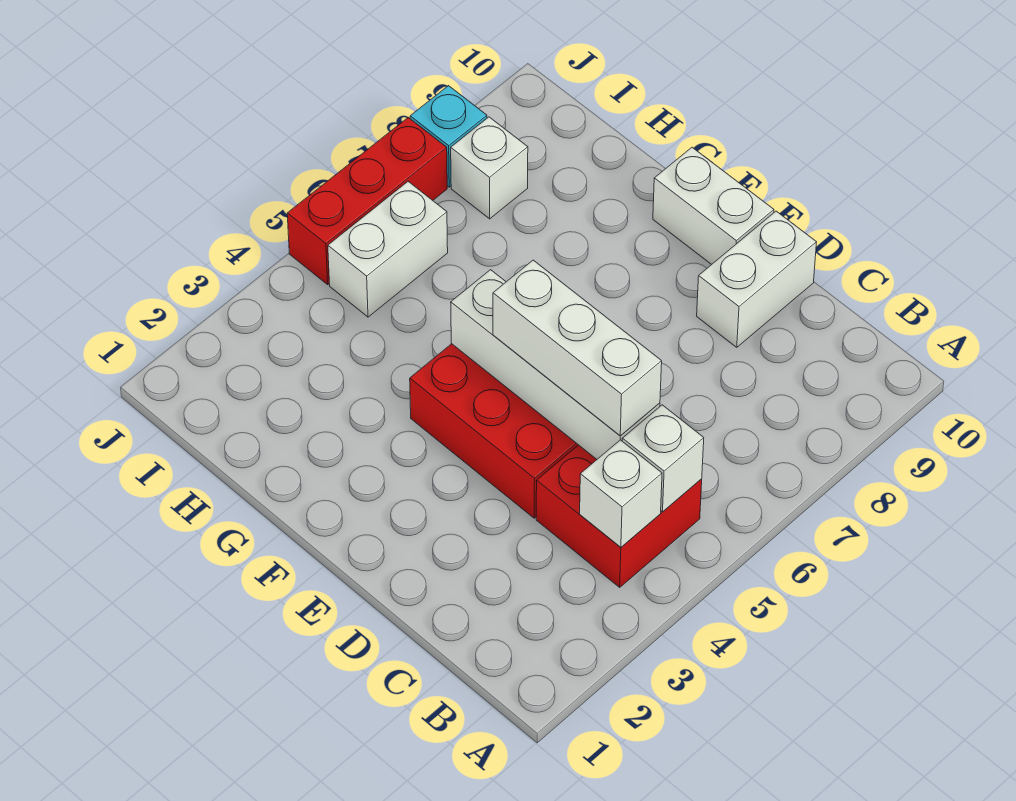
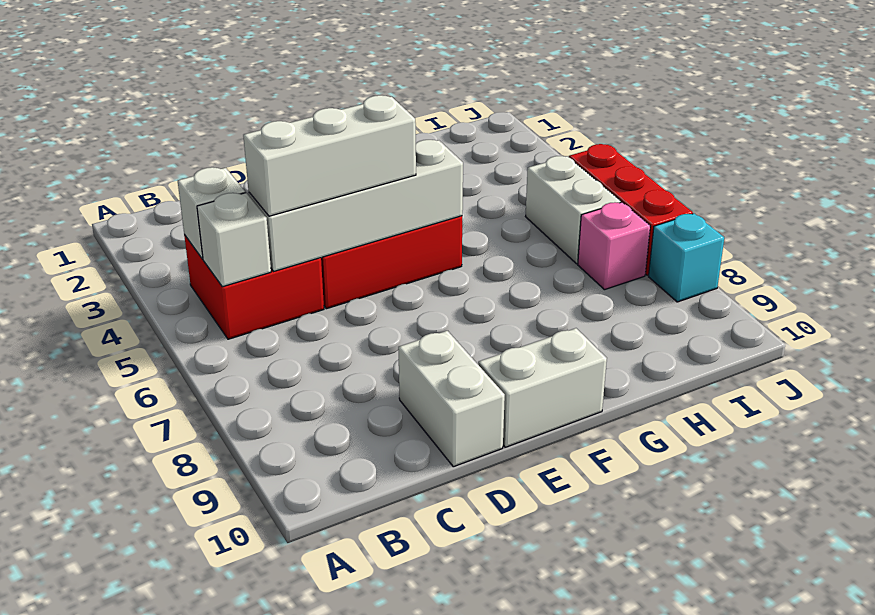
none -> pink brick I7 level 1
white brick I8 level 1 -> none

